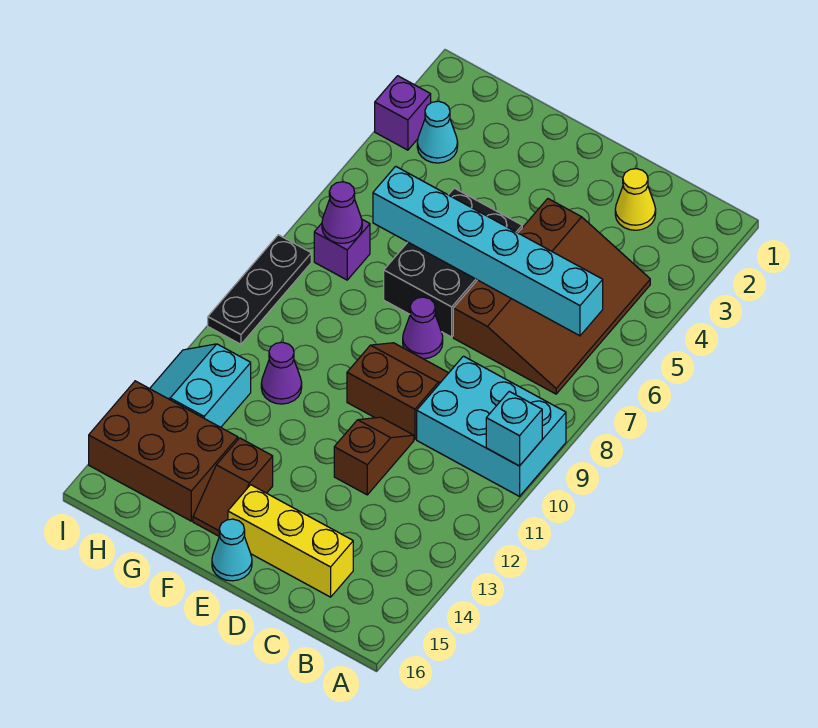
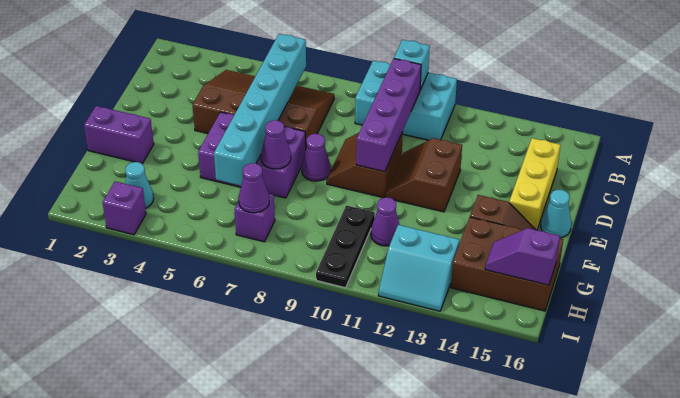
cyan brick A9:C10 level 1 -> cyan brick A9:B11 level 1
none -> purple brick B10:E10 level 2
yellow cone C2 level 1 -> none
brown slope D11:D12 level 1 top 12 -> brown slope D11:E12 level 1 top 12
black brick E5:F7 level 1 -> purple brick E5:F7 level 1
none -> purple brick F1:F2 level 1
none -> purple cone F7 level 2
brown brick G14:I15 level 1 -> brown brick G14:H16 level 1
none -> purple slope H15:H16 level 2 top 16
black plate I8:I10 level 1 -> black plate G10:I10 level 1

